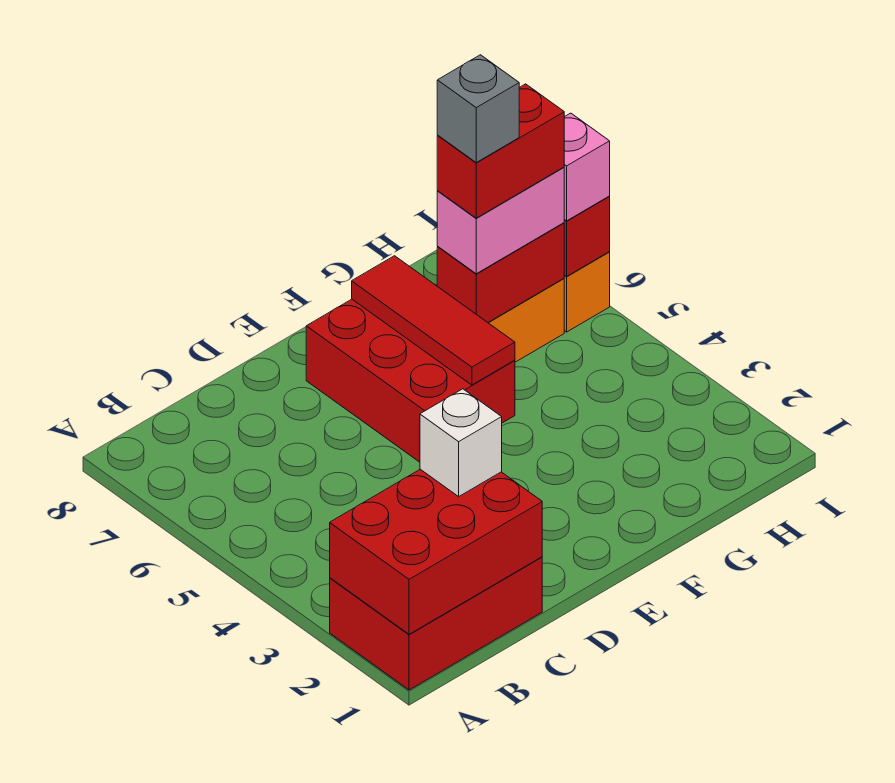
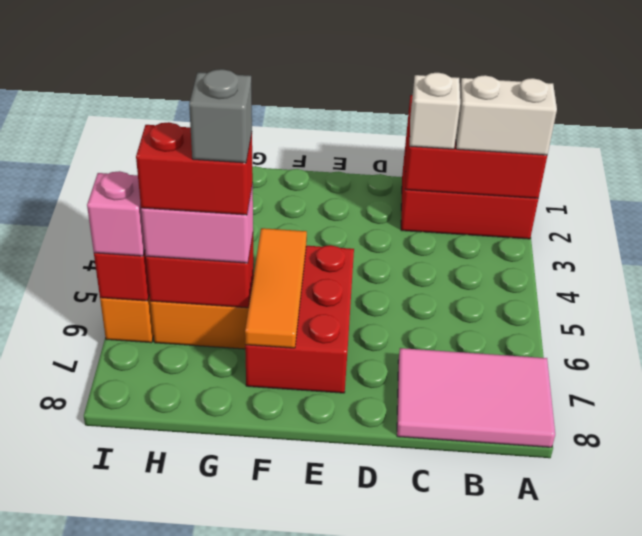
none -> white brick A2:B2 level 3
none -> pink tile A7:C8 level 1
red tile F5:F7 level 2 -> orange tile F5:F7 level 2

